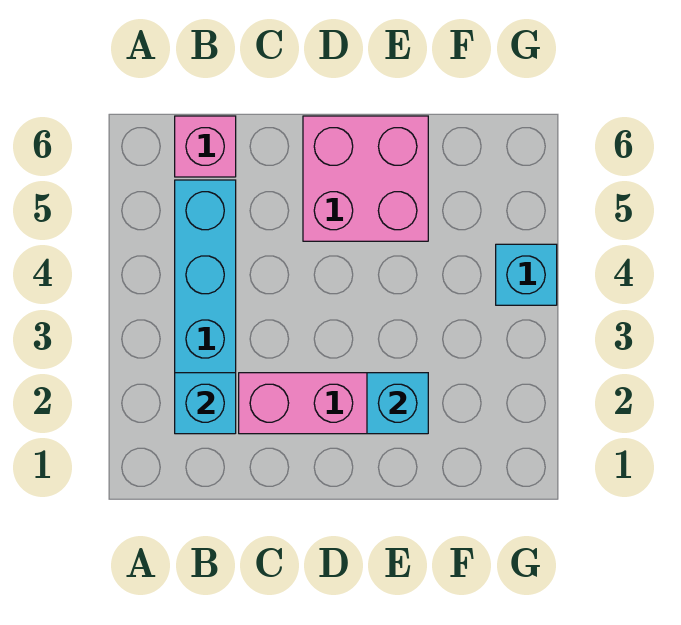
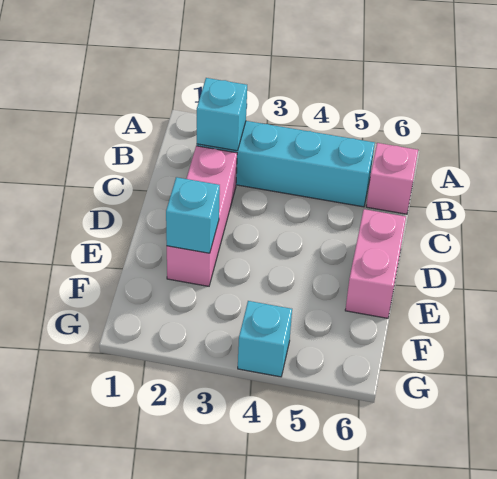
pink brick D5:E6 level 1 -> pink brick D6:E6 level 1

